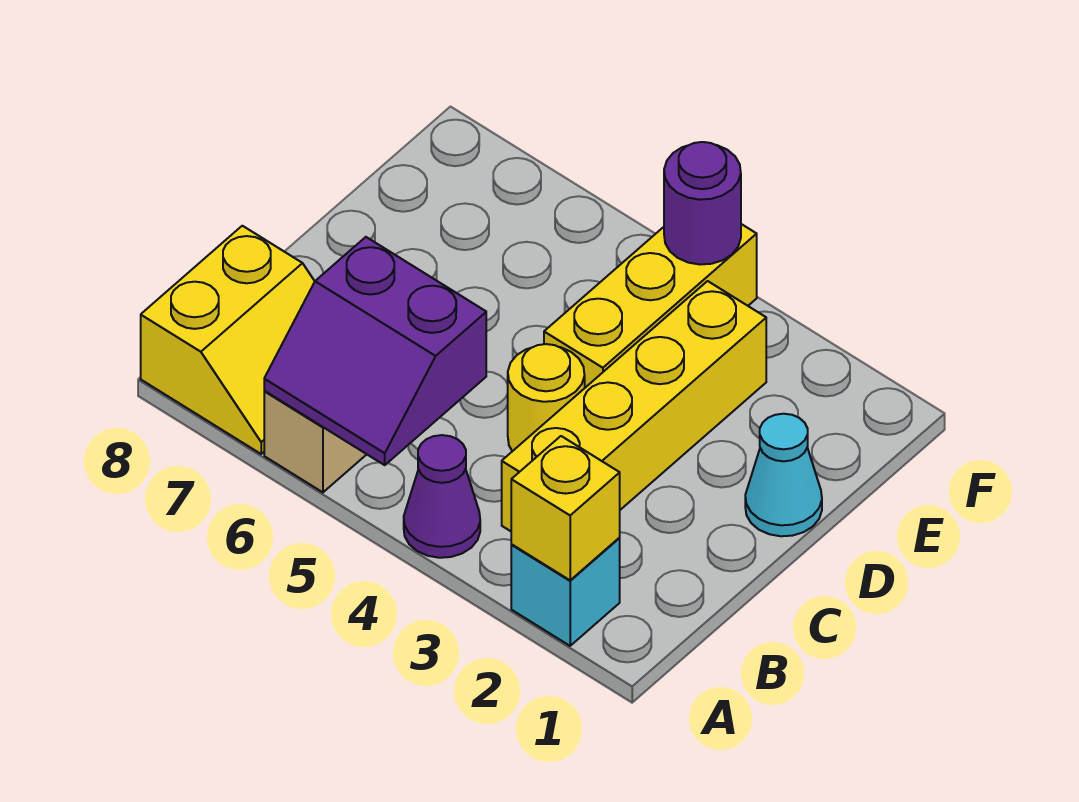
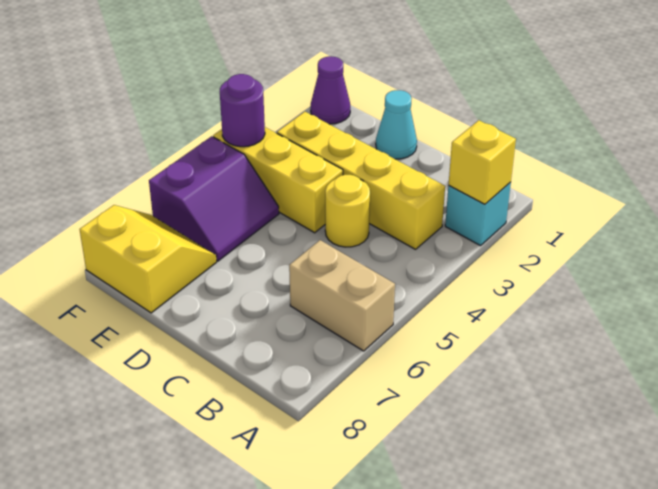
purple cone A4 level 1 -> purple cone F1 level 1
purple slope A5:B6 level 2 top B -> purple slope E5:F6 level 1 top F
yellow slope A7:B8 level 1 top 8 -> yellow slope E7:F8 level 1 top 8

